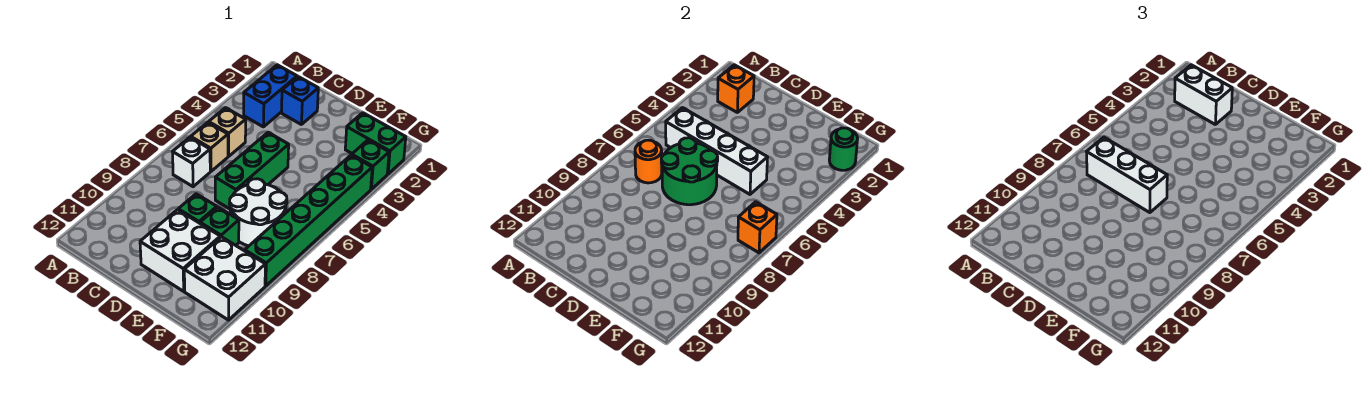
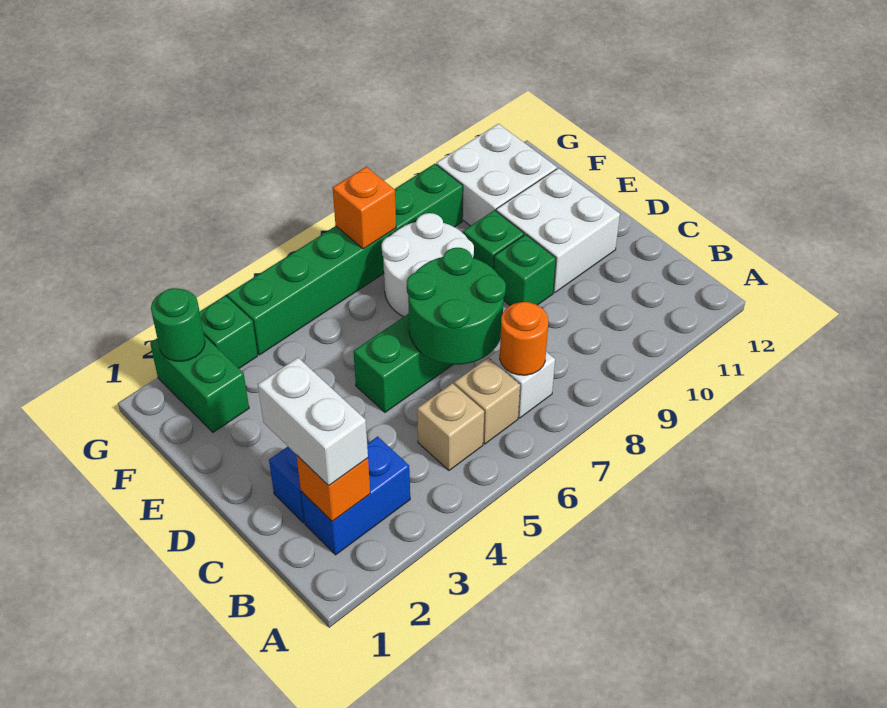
white brick B5:E5 level 2 -> none
white brick B7:D7 level 3 -> none

